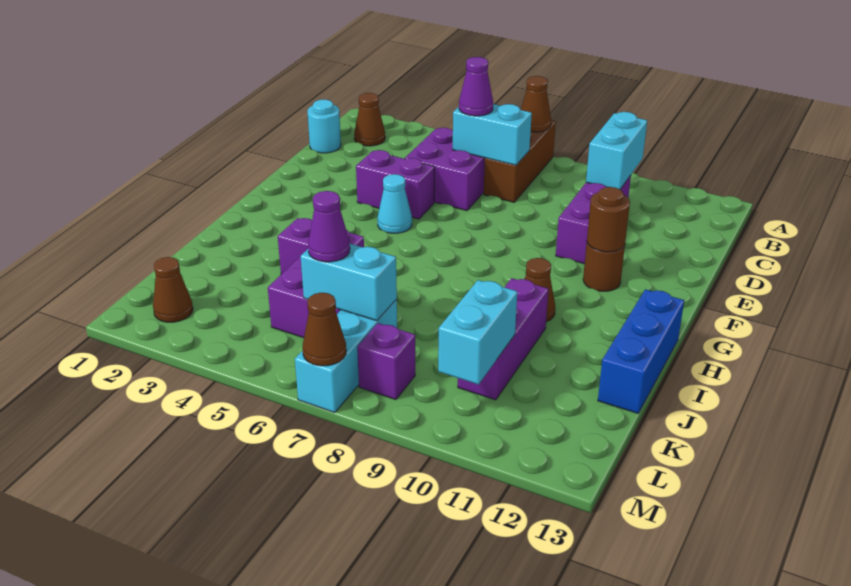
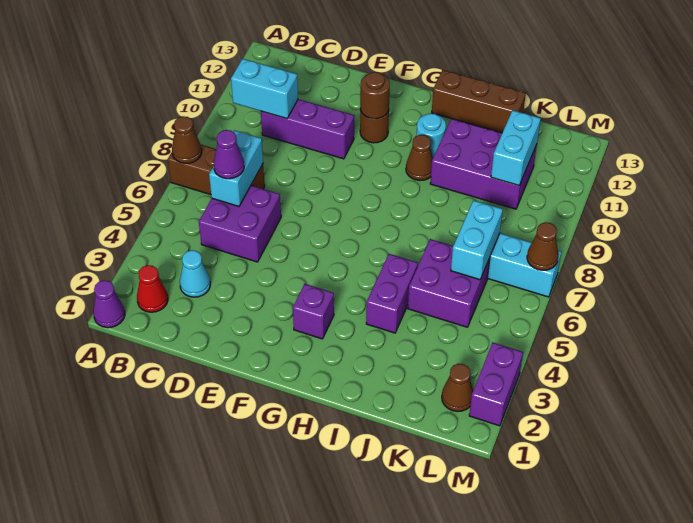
brown cone B2 level 1 -> red cone B2 level 1
cyan round brick C1 level 1 -> cyan round brick H11 level 1
purple brick E4:E5 level 1 -> purple brick M2:M3 level 1
cyan cone F5 level 1 -> cyan cone C3 level 1
blue brick H13:J13 level 1 -> brown brick H13:J13 level 1
purple brick I10:K10 level 1 -> purple brick I10:K11 level 1
purple cone K6 level 3 -> purple cone A1 level 1
cyan brick K10:L10 level 2 -> cyan brick K10:K11 level 2
purple brick L8 level 1 -> purple brick G3 level 1

